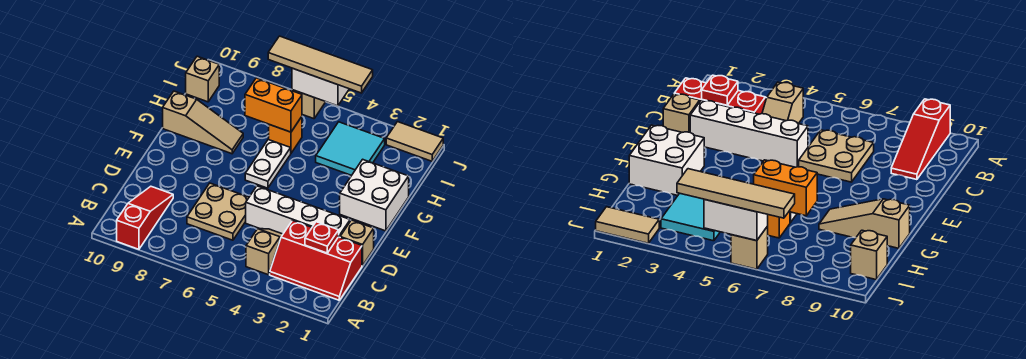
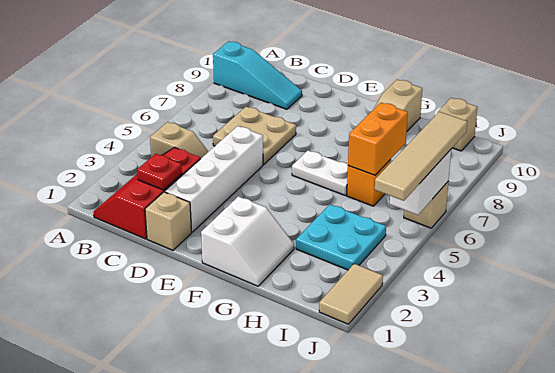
red slope A9:C9 level 1 top A -> cyan slope A9:C9 level 1 top A
white brick F1:G2 level 1 -> white slope F1:G2 level 1 top F
cyan tile H3:I4 level 1 -> cyan plate H3:I4 level 1

